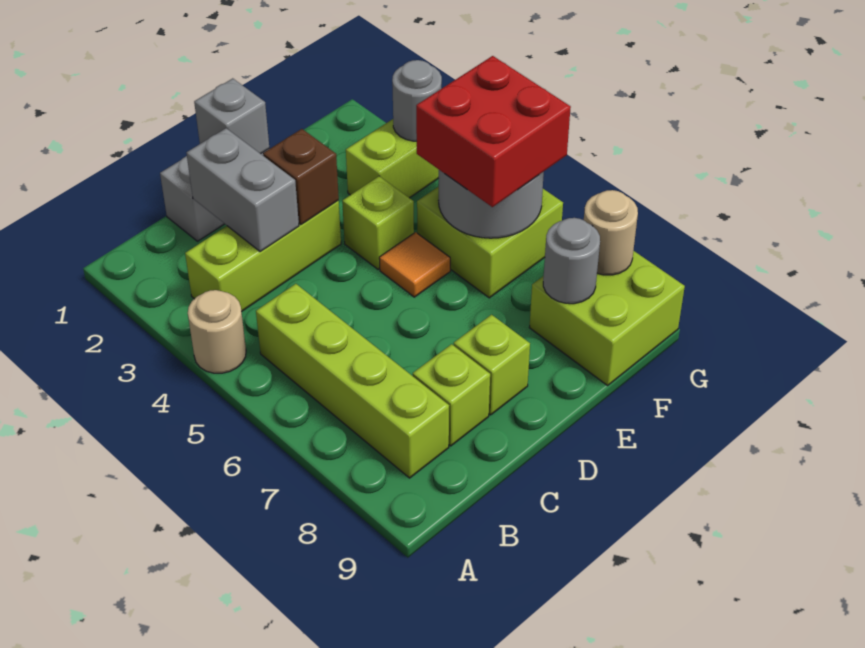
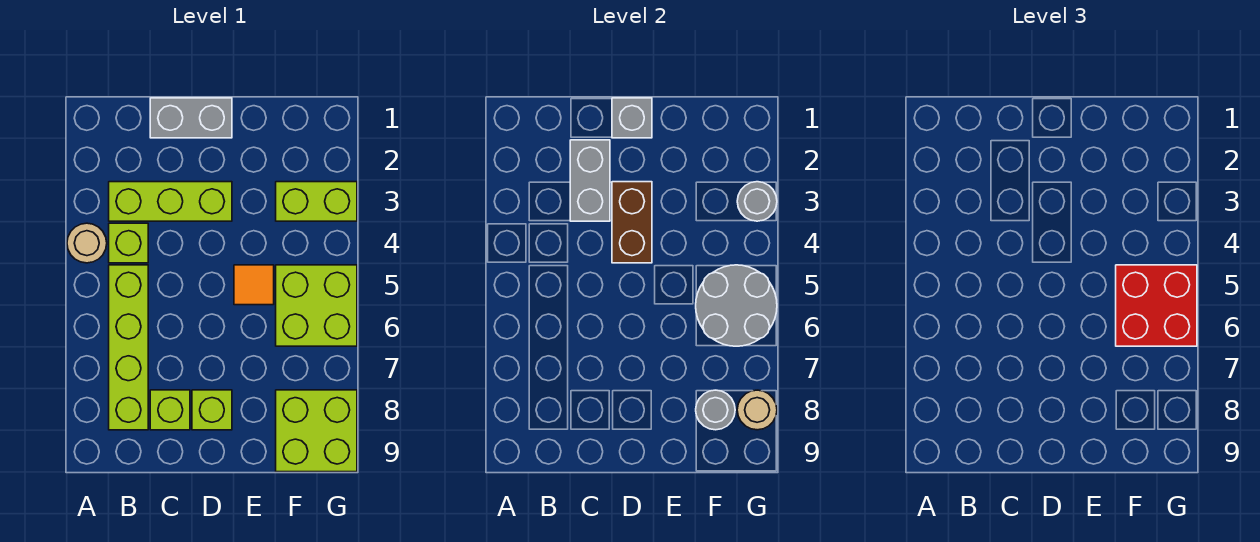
brown brick D3 level 2 -> brown brick D3:D4 level 2
lime brick E4 level 1 -> lime brick B4 level 1

